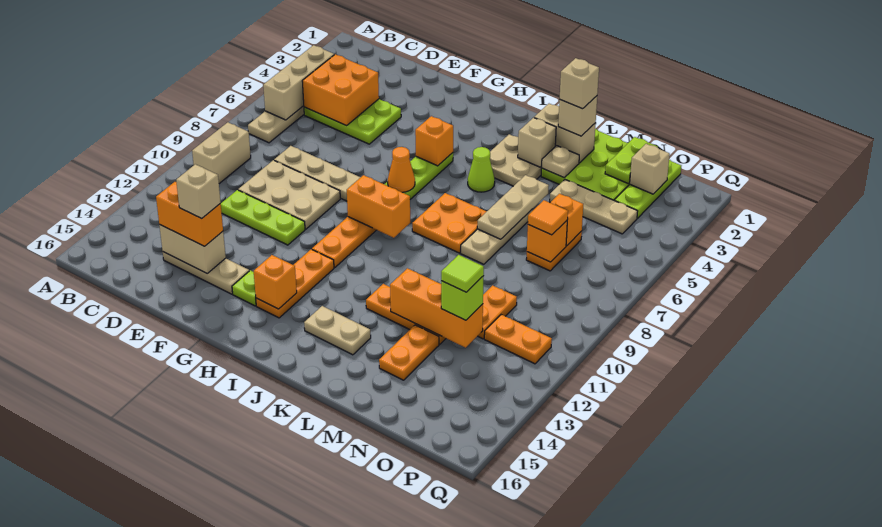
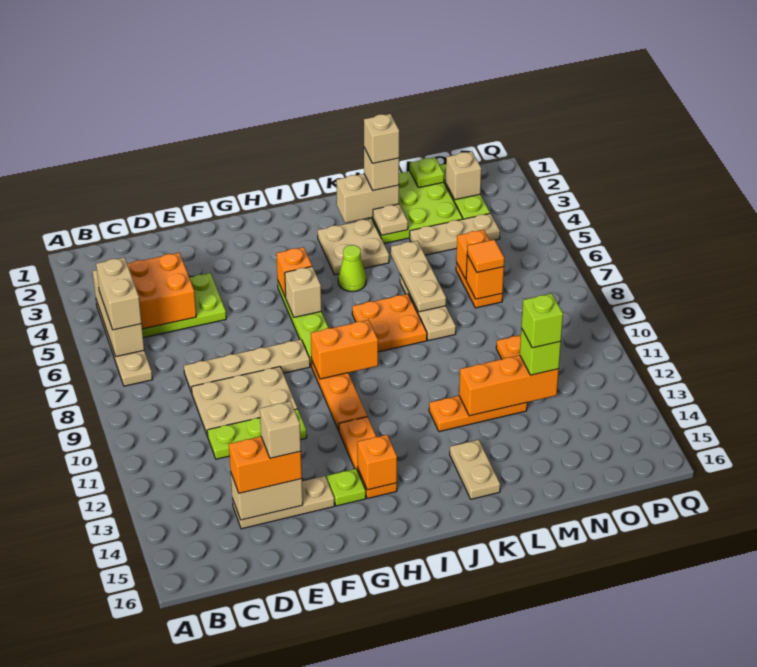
tan brick B9:B10 level 1 -> tan brick B5:B6 level 3
orange cone H7 level 2 -> none
tan plate J14:K14 level 1 -> tan plate K14:K15 level 1
tan brick K3 level 2 -> tan brick H6 level 2
orange plate M13:M14 level 1 -> none
lime plate N1:N2 level 2 -> lime plate N1 level 2
lime tile N12 level 4 -> lime brick N12 level 4
orange plate O11:P11 level 1 -> none

